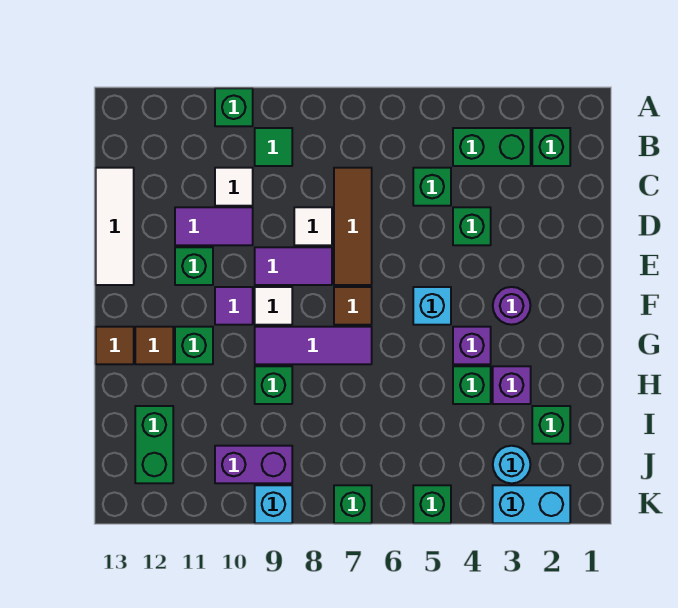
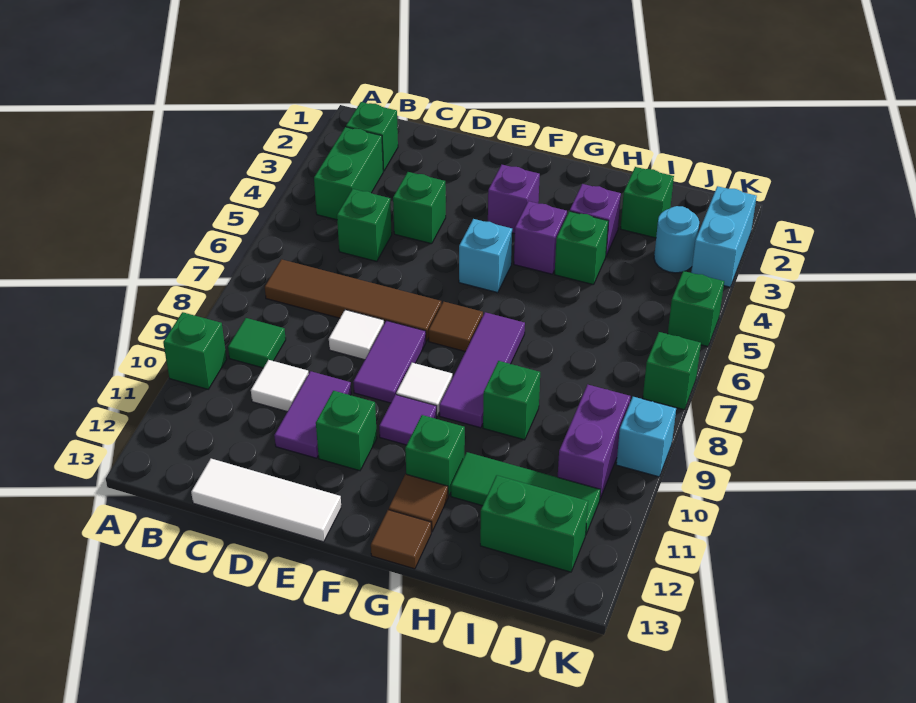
brown tile C7:E7 level 1 -> brown tile B7:E7 level 1
purple round brick F3 level 1 -> purple brick F3 level 1
none -> green tile H11:J11 level 1

